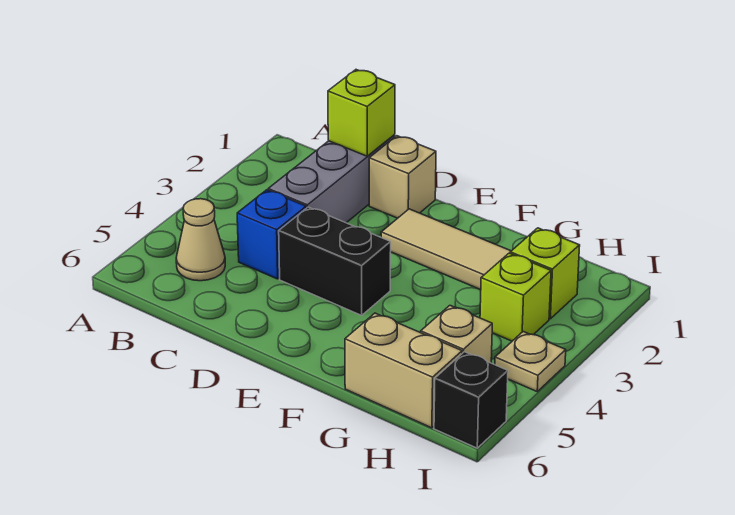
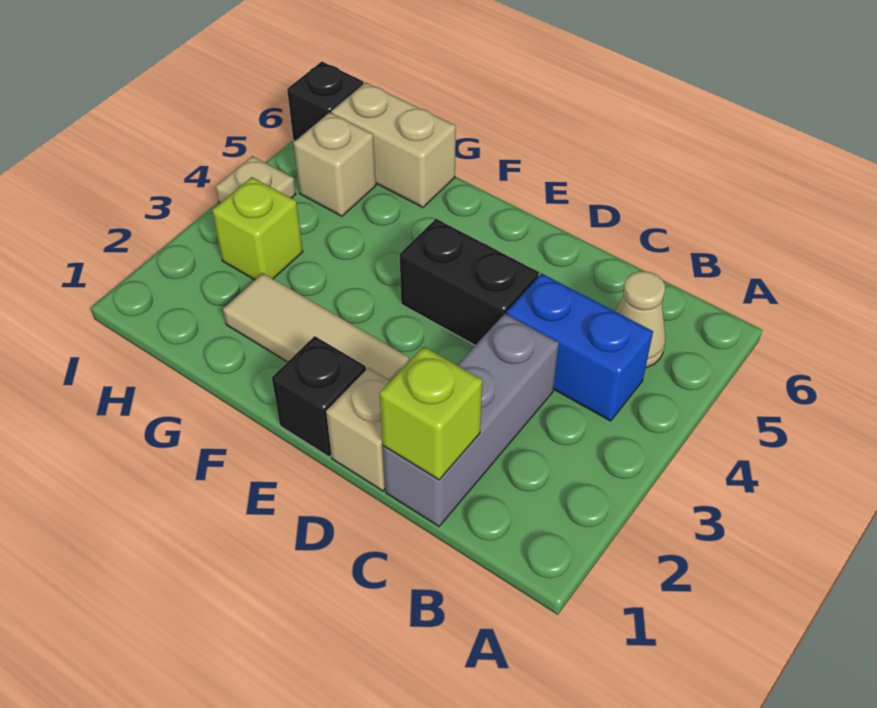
blue brick C4 level 1 -> blue brick B4:C4 level 1
none -> black brick E1 level 1
lime brick H2 level 1 -> none

